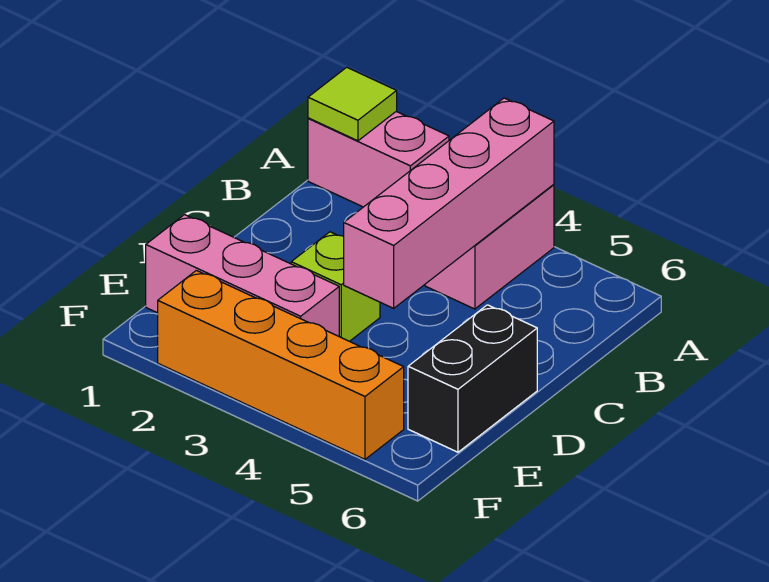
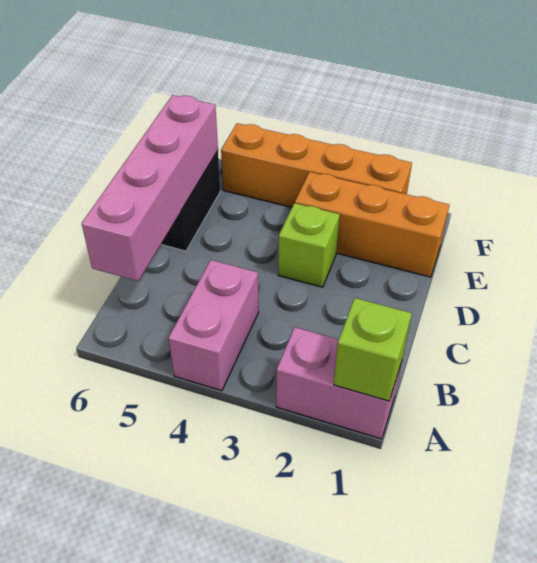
lime tile A1 level 2 -> lime brick A1 level 2
pink brick A4:D4 level 2 -> pink brick B6:E6 level 2
pink brick E1:E3 level 1 -> orange brick E1:E3 level 1

